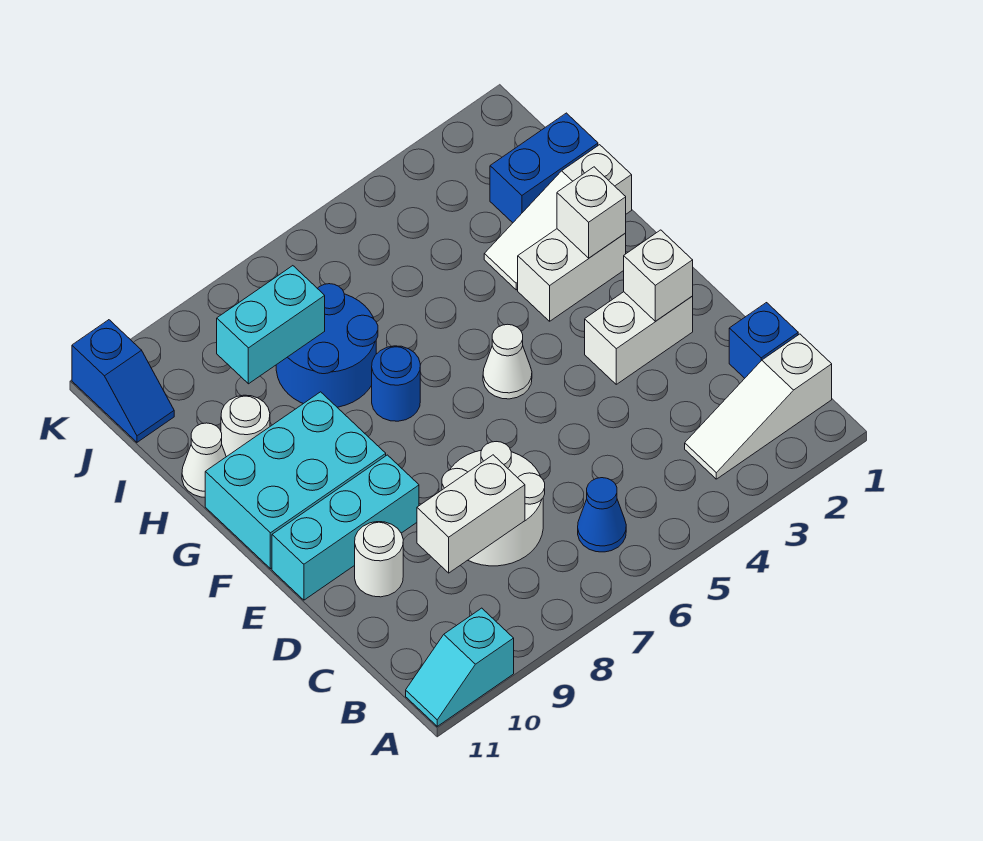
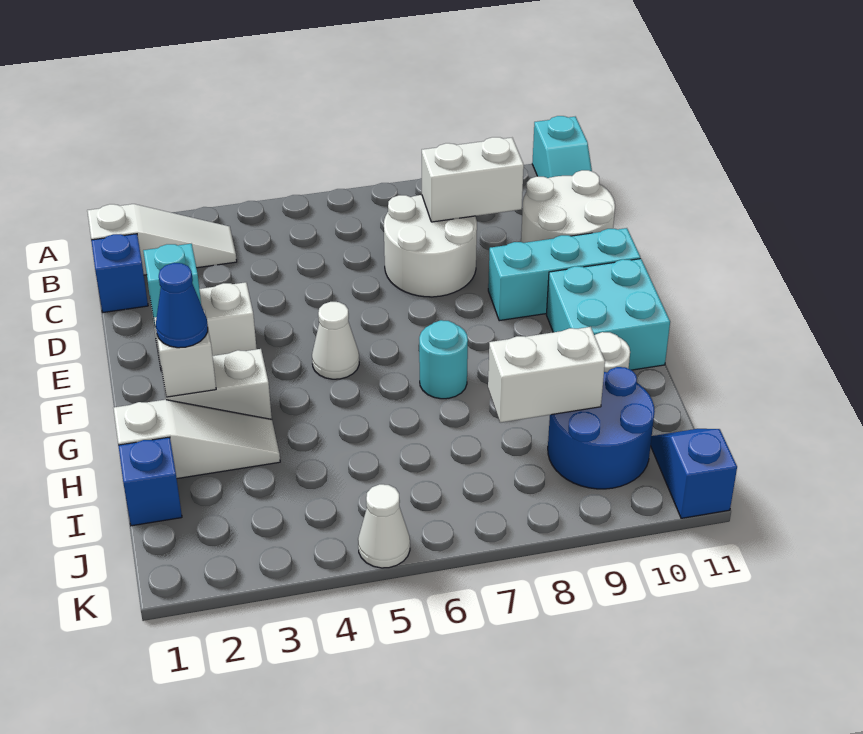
cyan slope A10:A11 level 1 top 10 -> cyan slope A11:B11 level 1 top A
blue cone B6 level 1 -> blue cone G2 level 3
white round brick D10 level 1 -> white round brick C10:D11 level 1
white brick E2 level 2 -> cyan brick E2 level 2
cyan brick F9:G11 level 1 -> cyan brick F10:G11 level 1
blue round brick G7 level 1 -> cyan round brick G7 level 1
blue round brick H7:I8 level 1 -> blue round brick I9:J10 level 1
white cone H11 level 1 -> white cone K5 level 1
blue brick I1:I2 level 1 -> blue brick I1 level 1
cyan brick I8:I9 level 2 -> white brick I8:I9 level 2

